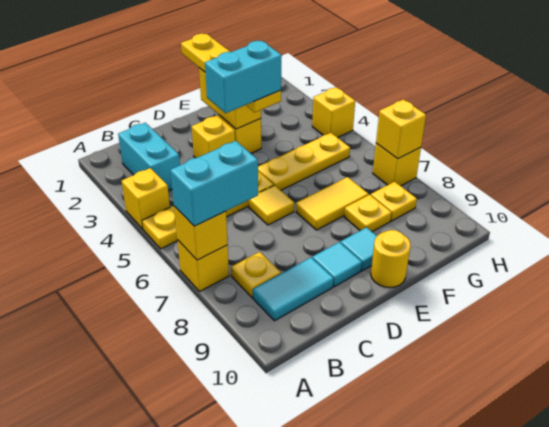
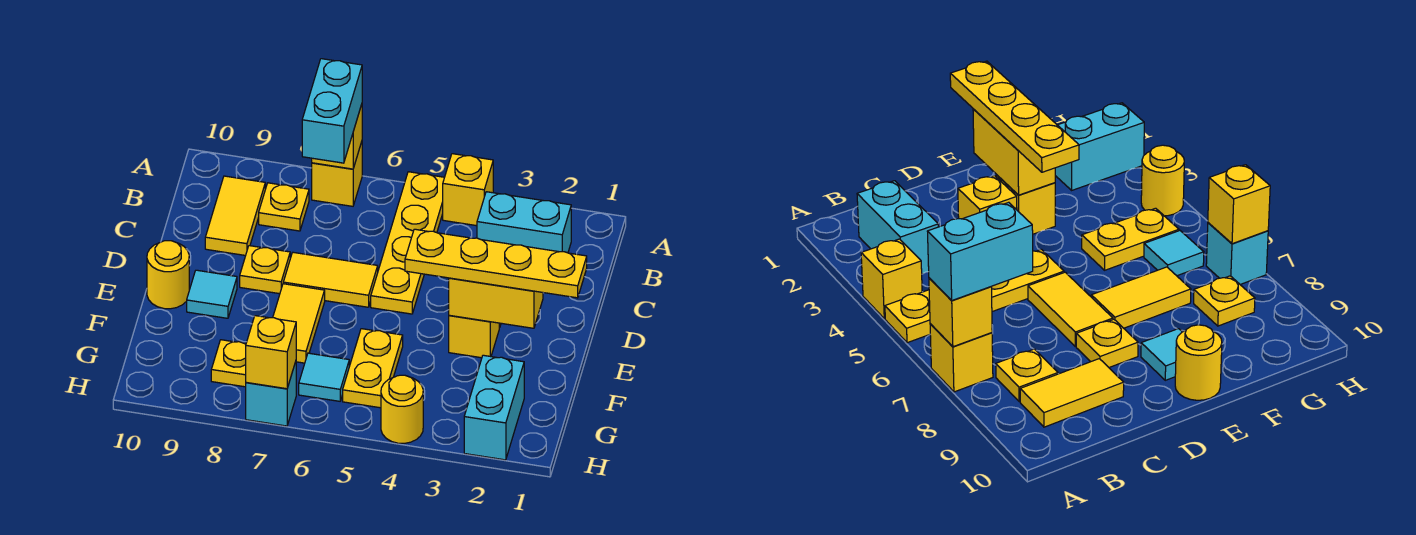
cyan tile B9:C9 level 1 -> yellow tile B9:C9 level 1
cyan brick D4:E4 level 4 -> cyan brick G2:H2 level 1
yellow tile D6 level 1 -> yellow tile D6:D7 level 1
cyan tile D9 level 1 -> cyan tile G6 level 1
yellow plate E5:G5 level 1 -> yellow plate F5:G5 level 1
yellow plate F8 level 1 -> yellow plate D8 level 1
yellow brick H4 level 1 -> yellow round brick H4 level 1
yellow brick H7 level 1 -> cyan brick H7 level 1

